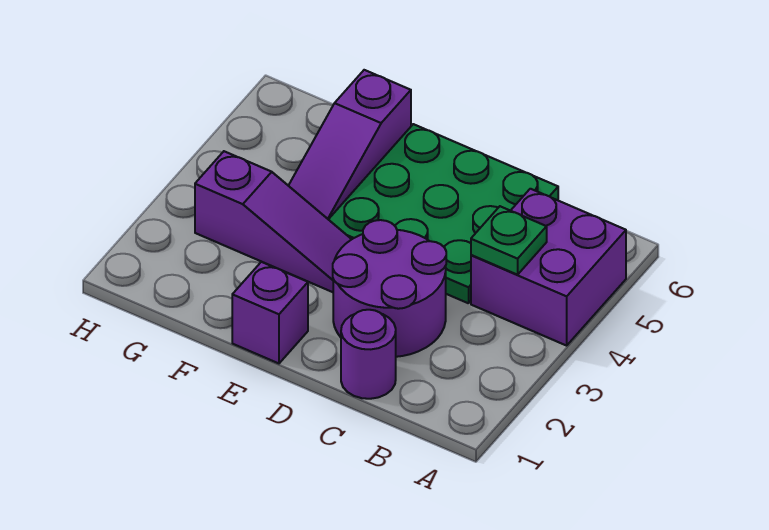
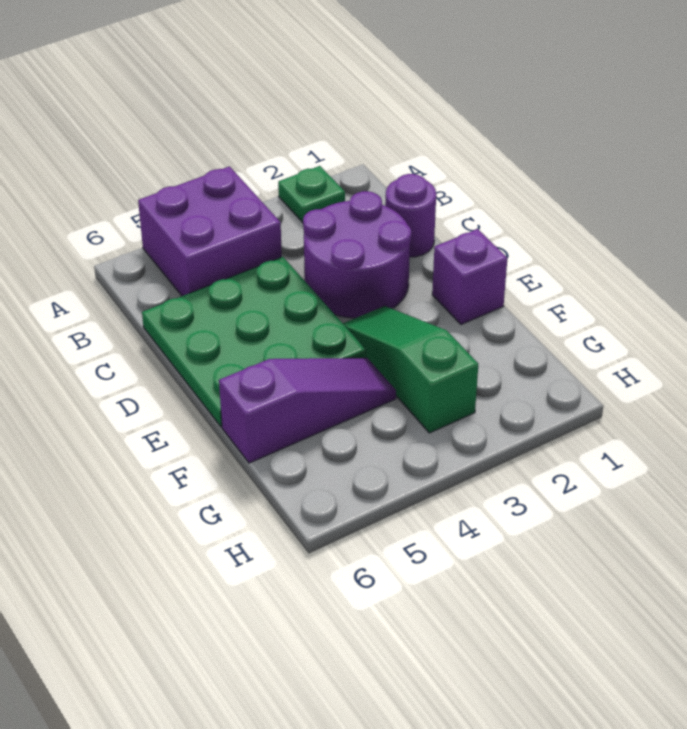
green plate B4 level 2 -> green plate A2 level 1
purple slope E3:G3 level 1 top G -> green slope E3:G3 level 1 top G

